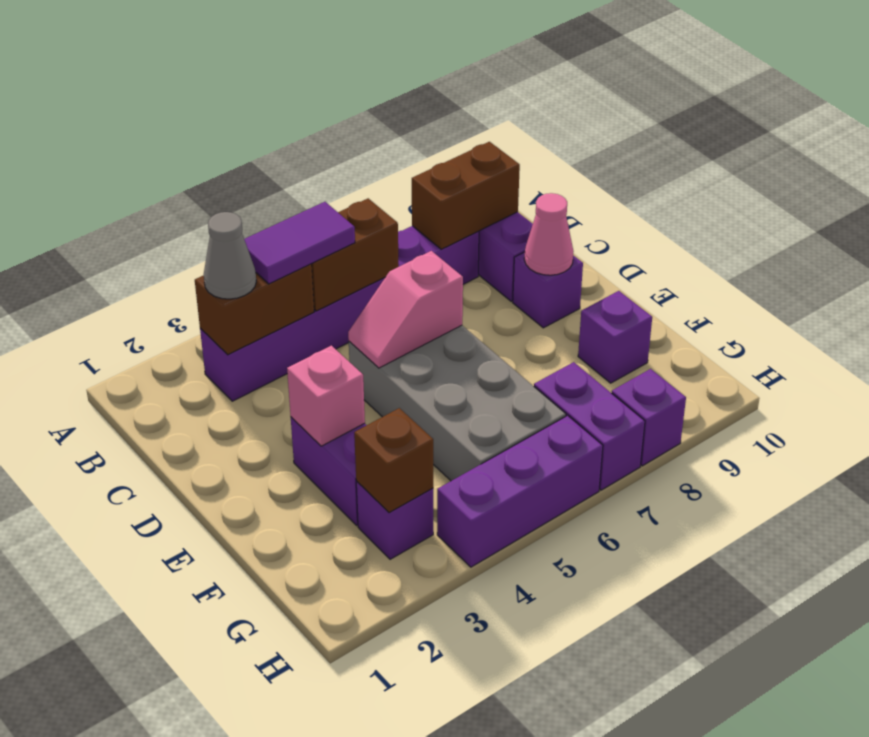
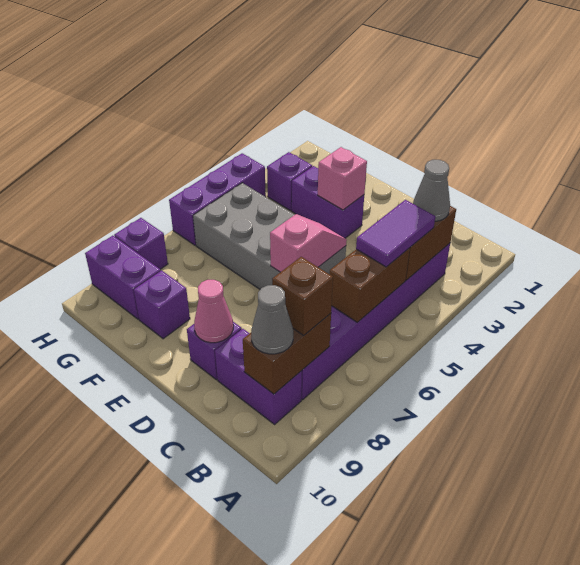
none -> grey cone B9 level 3
brown brick G3 level 2 -> brown brick B8 level 3
purple brick G7:H7 level 1 -> purple brick G9:H9 level 1

